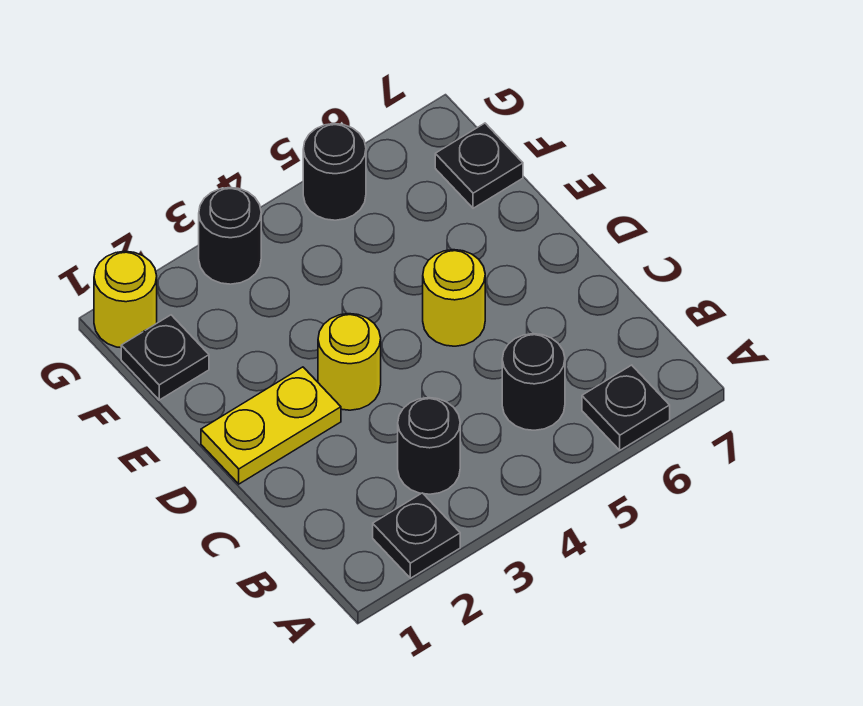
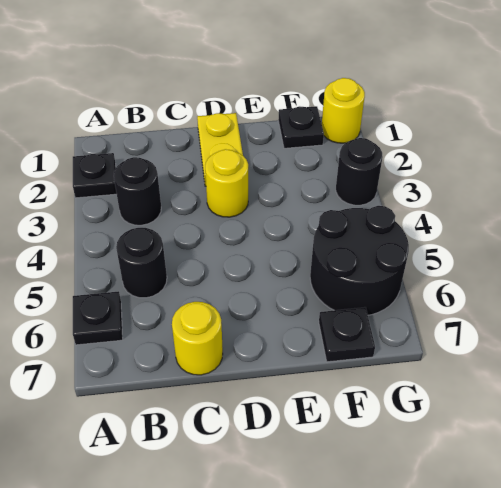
yellow round brick D5 level 1 -> yellow round brick C7 level 1
black round brick G5 level 1 -> black round brick F5:G6 level 1

